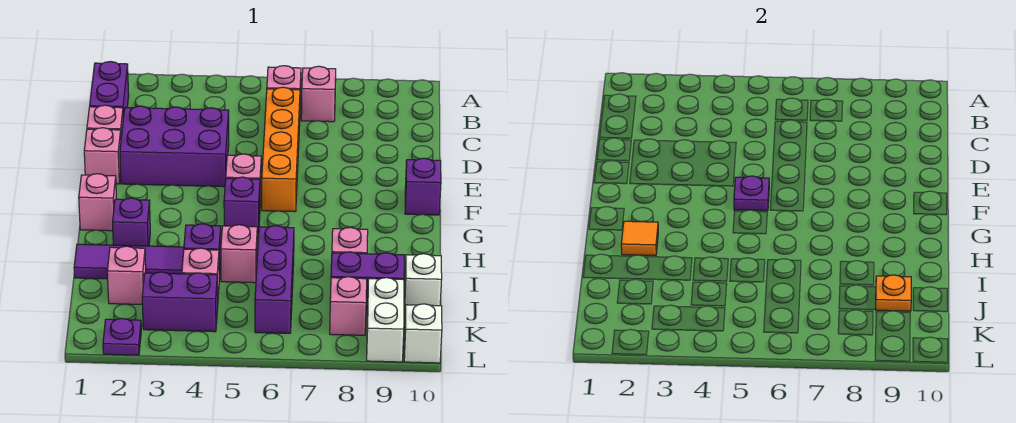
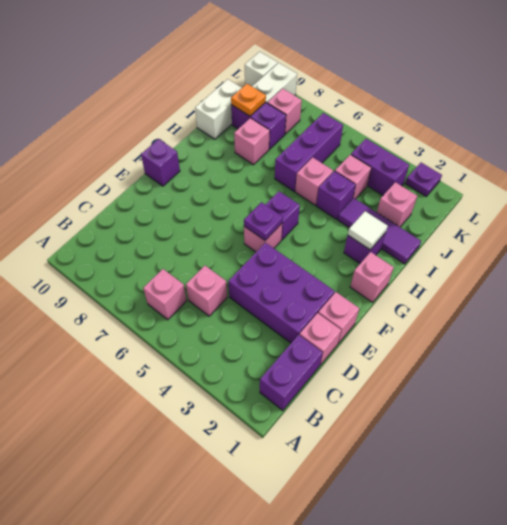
pink brick B7 level 1 -> pink brick C5 level 1
orange brick C6:F6 level 1 -> none
orange tile H2 level 2 -> white tile H2 level 2
white brick J10 level 1 -> white brick I10:J10 level 1

